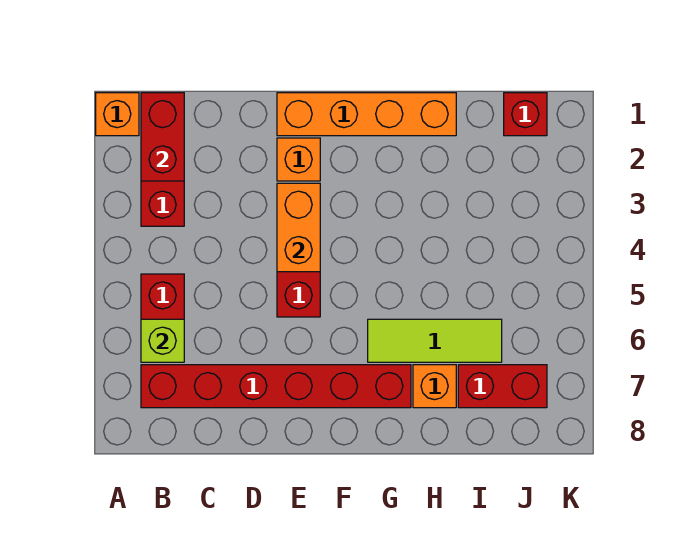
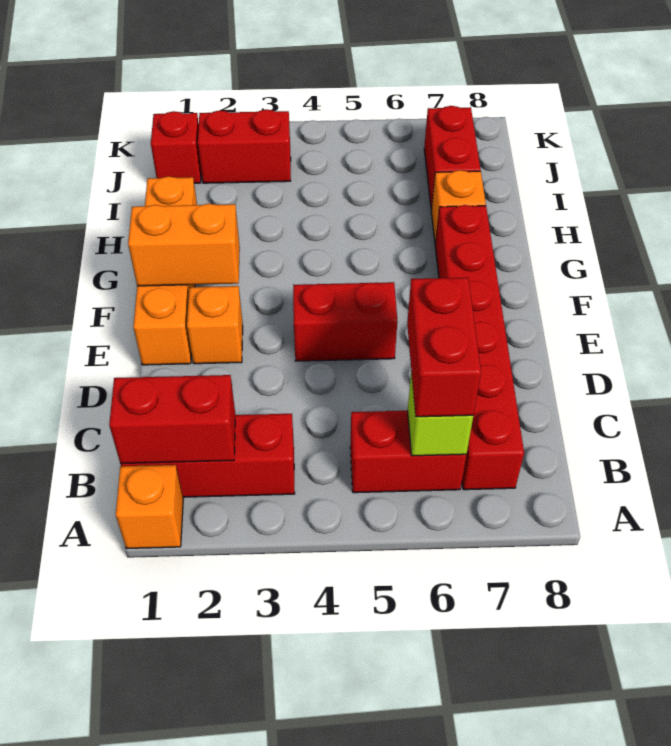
none -> red brick B6:C6 level 3
orange brick E3:E4 level 2 -> orange brick F1:F2 level 2
lime tile G6:I6 level 1 -> none
none -> red brick J2:J3 level 1

